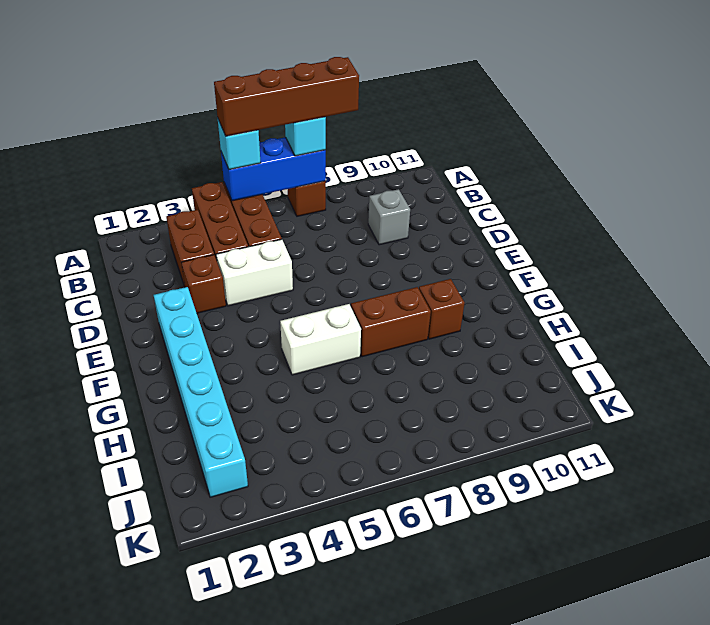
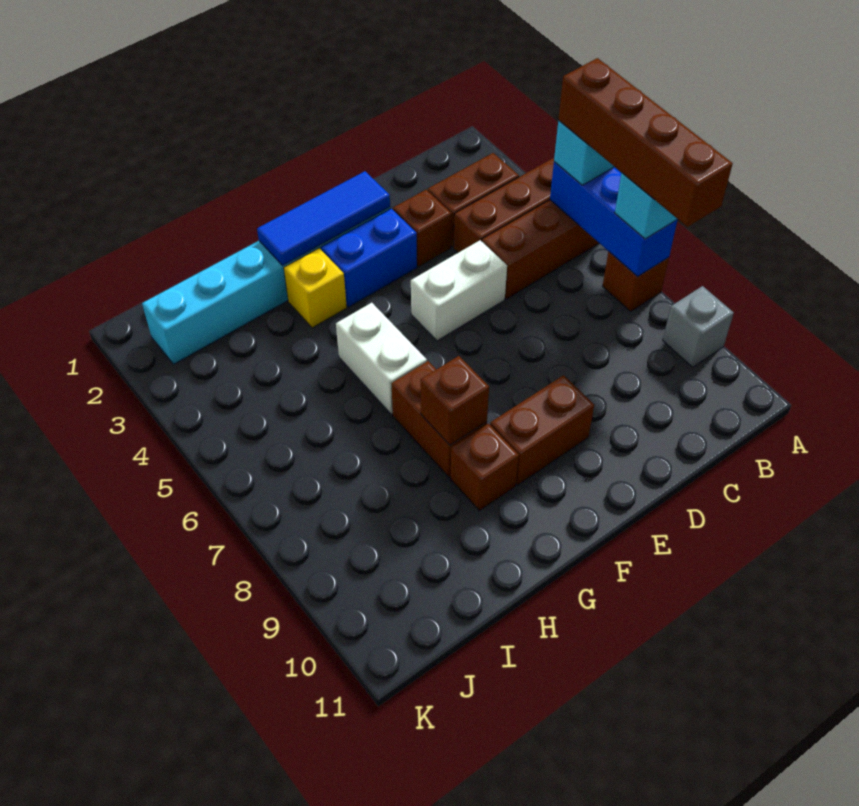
grey brick C9 level 1 -> grey brick A9 level 1
white brick D4:D5 level 1 -> white brick D5:E5 level 1
none -> blue tile E2:G2 level 2
none -> blue brick E3:F3 level 1
none -> brown brick E9:F9 level 1
none -> yellow brick G3 level 1
none -> brown brick G8 level 2

